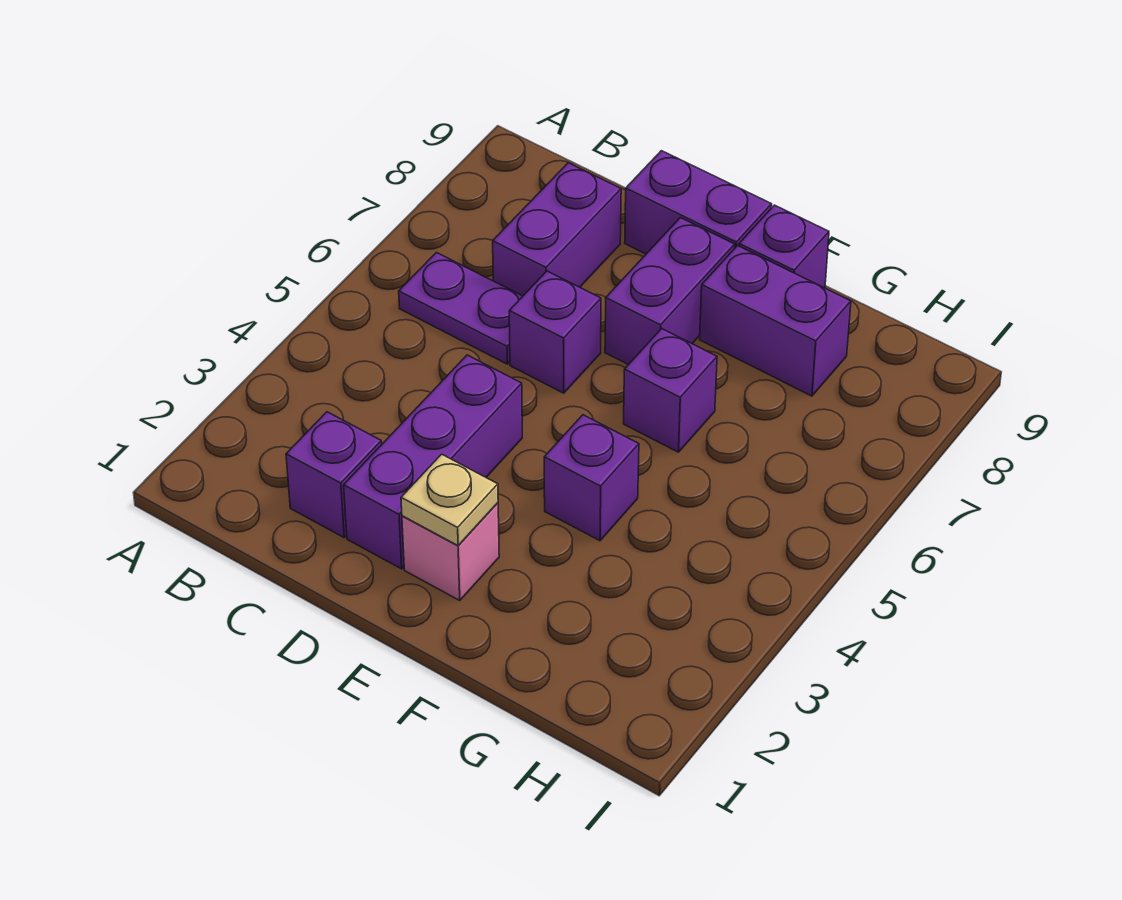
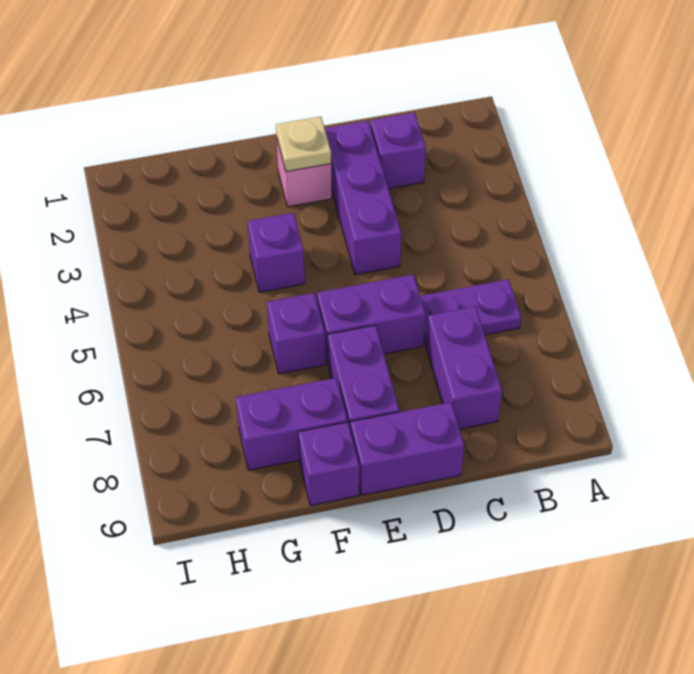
purple brick D6 level 1 -> purple brick D6:E6 level 1

